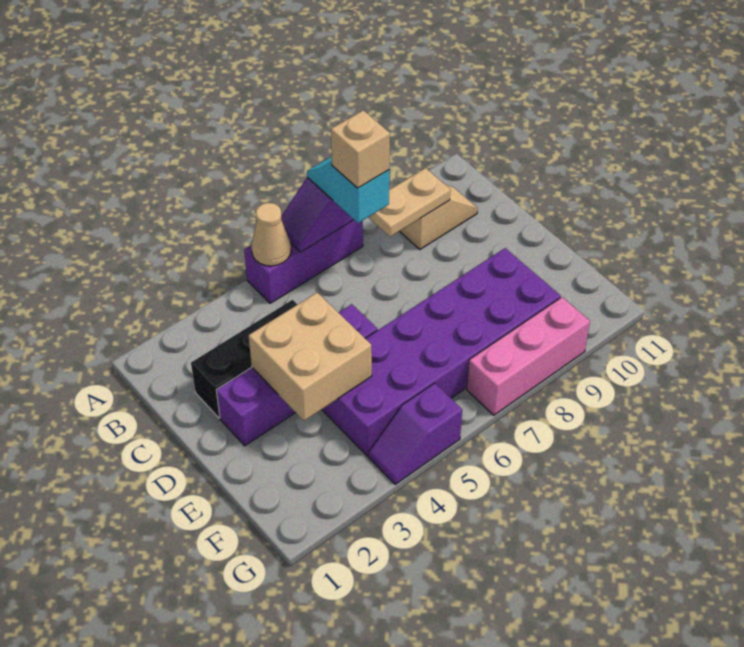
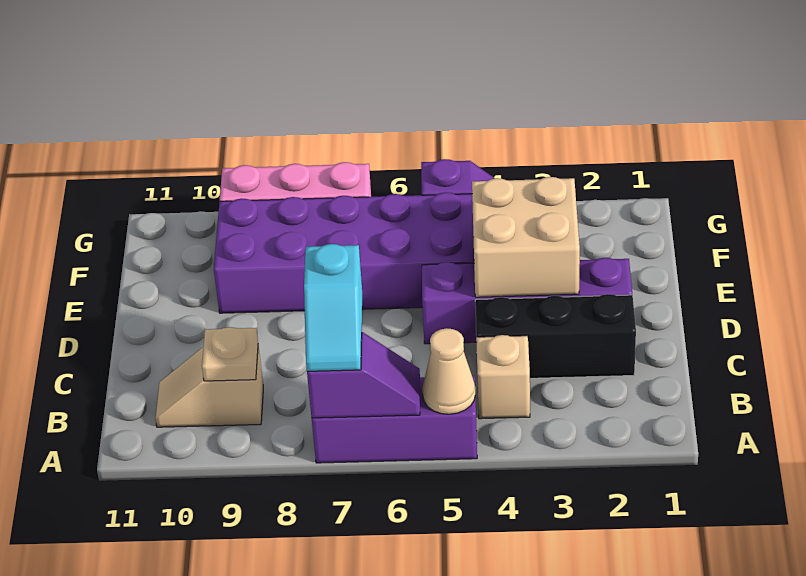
tan brick B7 level 4 -> tan brick B4 level 1
tan plate B8:B9 level 2 -> tan plate B9 level 2

